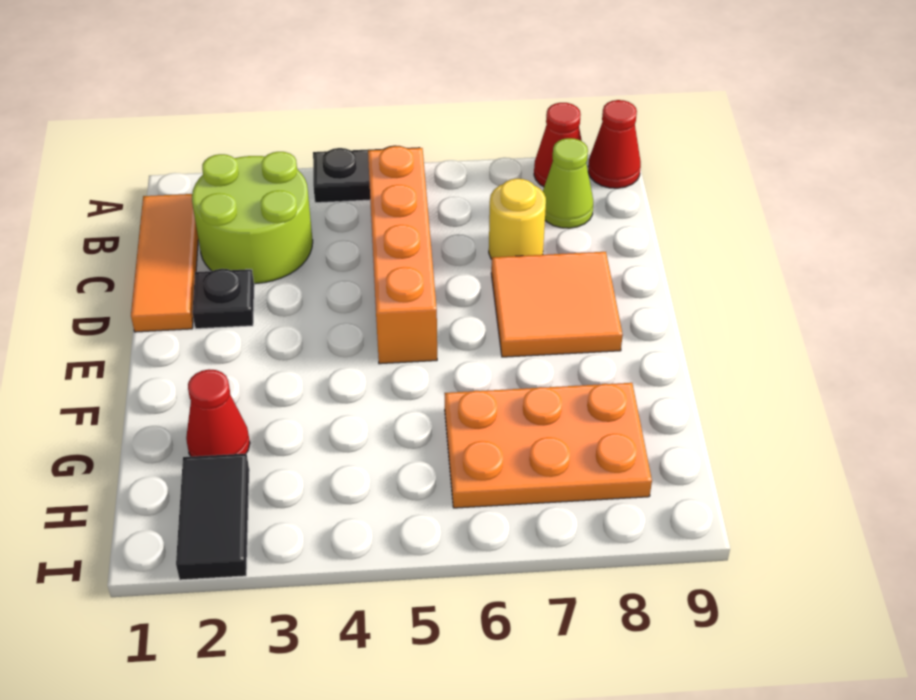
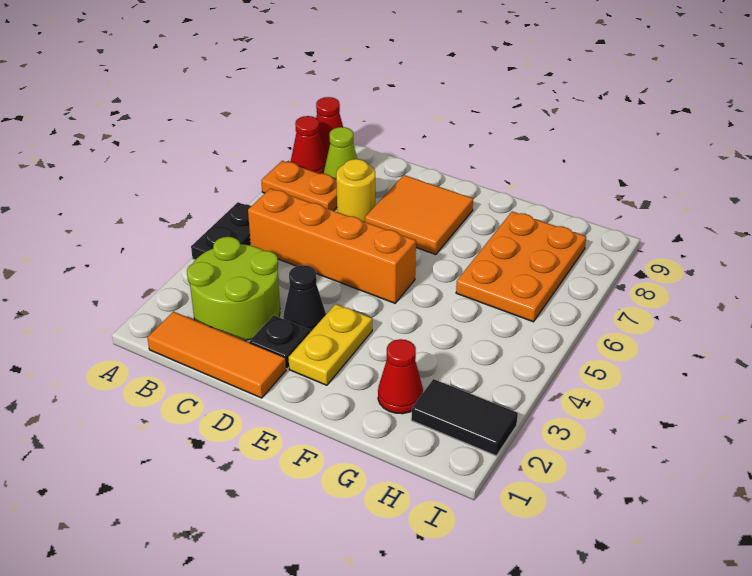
none -> orange plate A7:B7 level 1
none -> black cone D3 level 1
none -> yellow plate E2:E3 level 1

